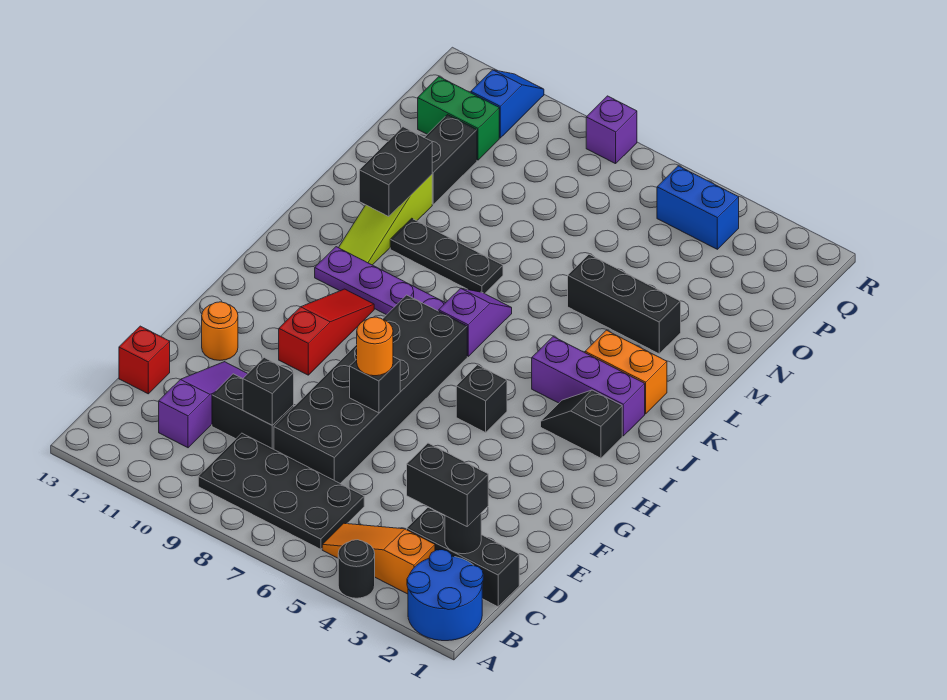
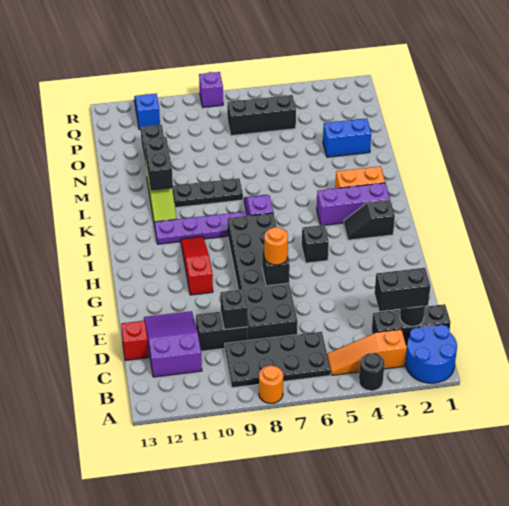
purple slope C11:E11 level 1 top C -> purple slope C11:E12 level 1 top C
orange round brick F12 level 1 -> orange round brick A8 level 1
black brick M3:M5 level 1 -> black brick P5:P7 level 1
green brick P11:P12 level 1 -> none
blue brick Q4:Q5 level 1 -> blue brick N2:N3 level 1

